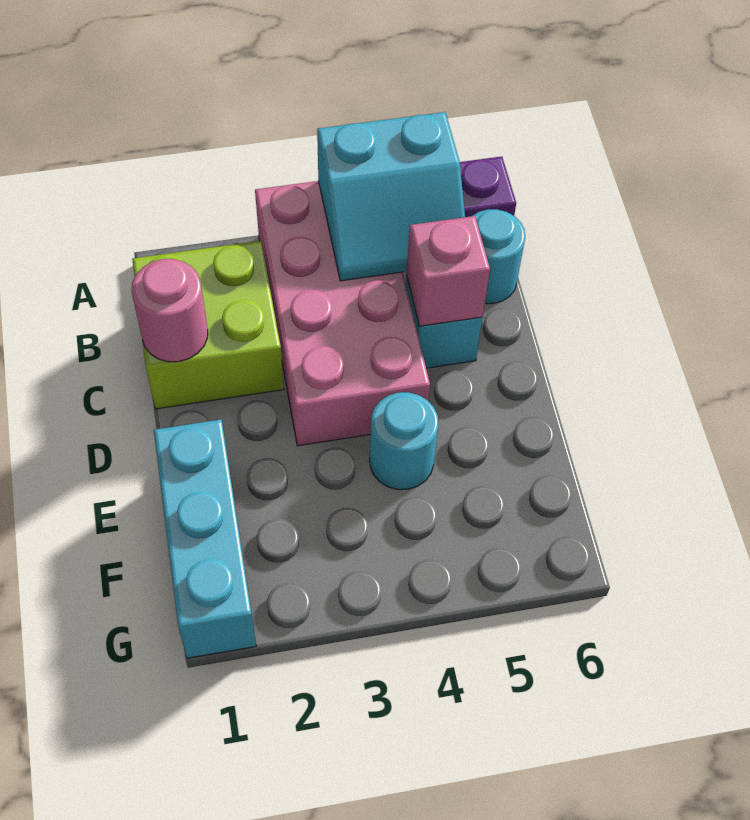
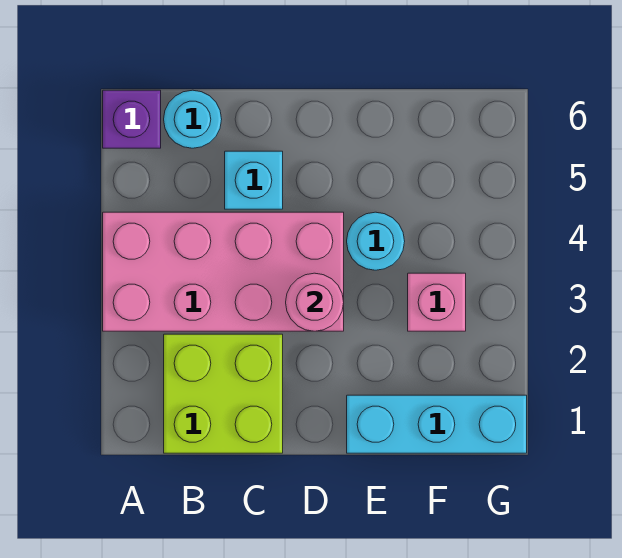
cyan slope A4:B5 level 2 top A -> none
pink round brick C1 level 2 -> pink round brick D3 level 2
pink brick C5 level 2 -> pink brick F3 level 1

